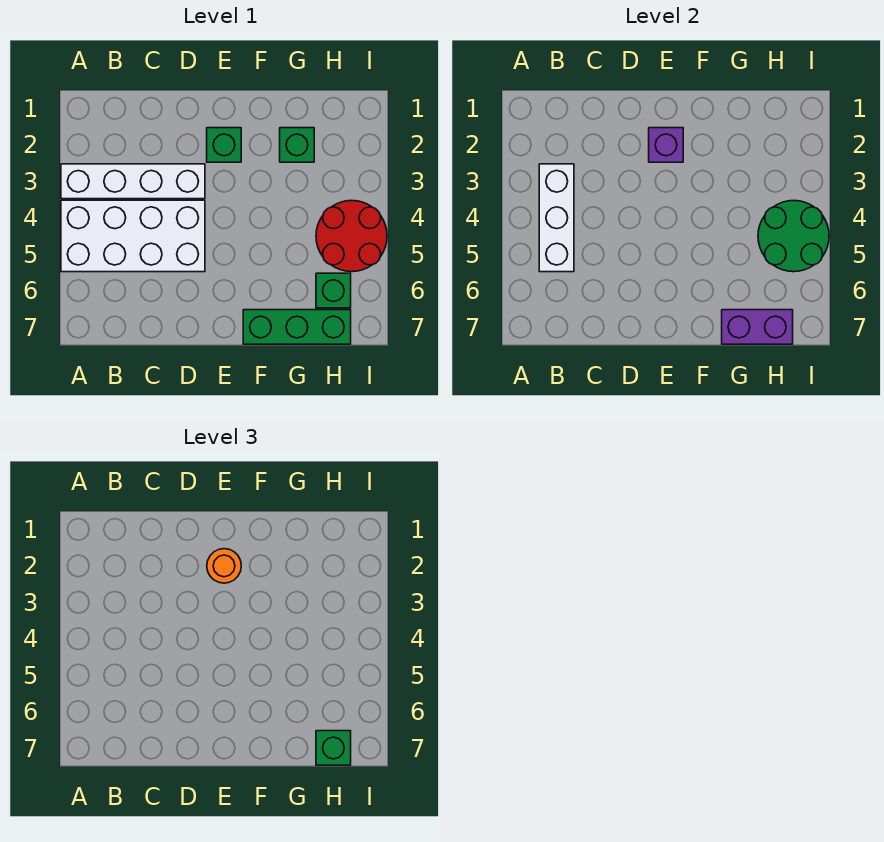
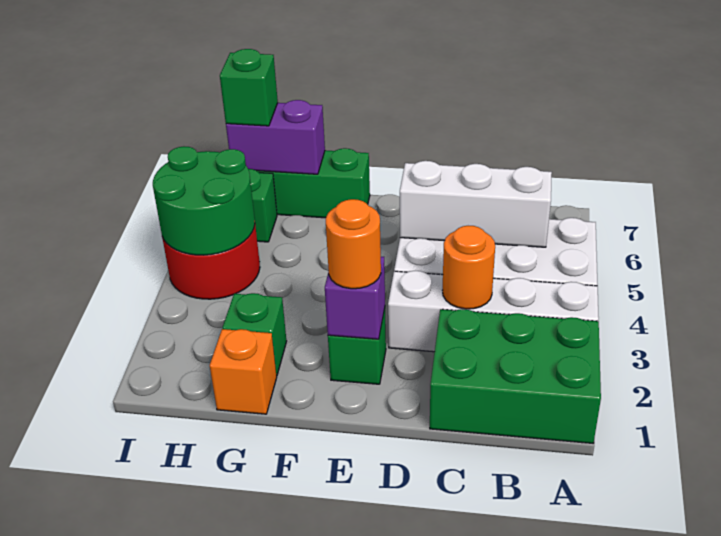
none -> green brick A1:C2 level 1
white brick B3:B5 level 2 -> white brick B5:D5 level 2
none -> orange round brick C3 level 2
none -> orange brick G1 level 1

